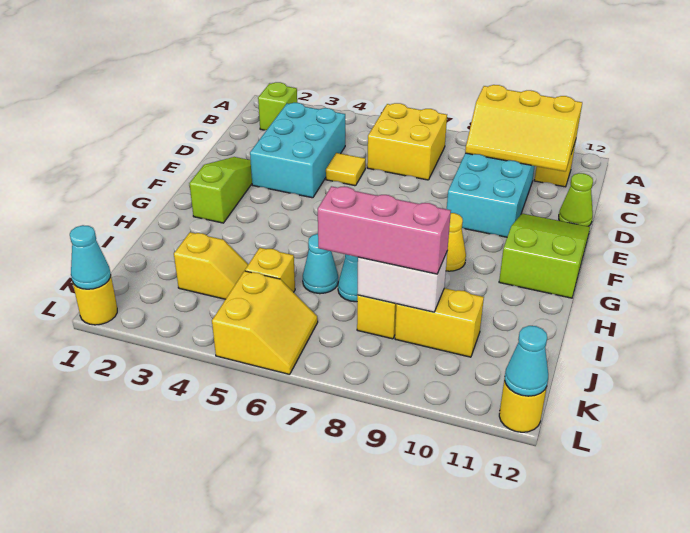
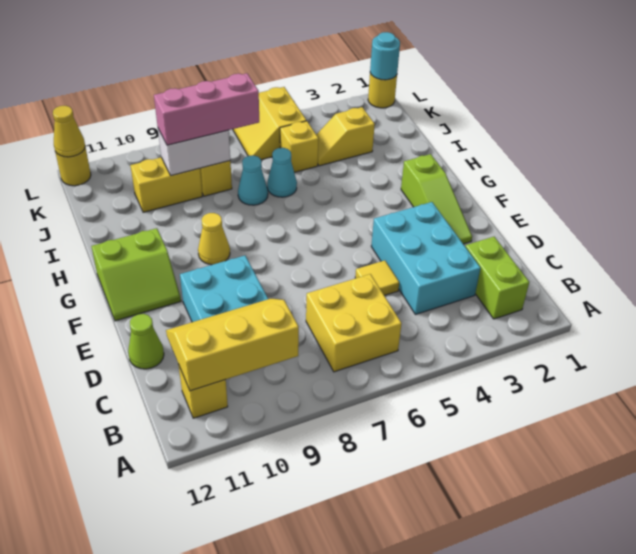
lime brick B2 level 1 -> lime brick B2:C2 level 1
lime slope E11:G12 level 1 top G -> lime slope F11:G12 level 1 top G
cyan cone L1 level 2 -> cyan round brick L1 level 2
cyan cone L12 level 2 -> yellow cone L12 level 2

